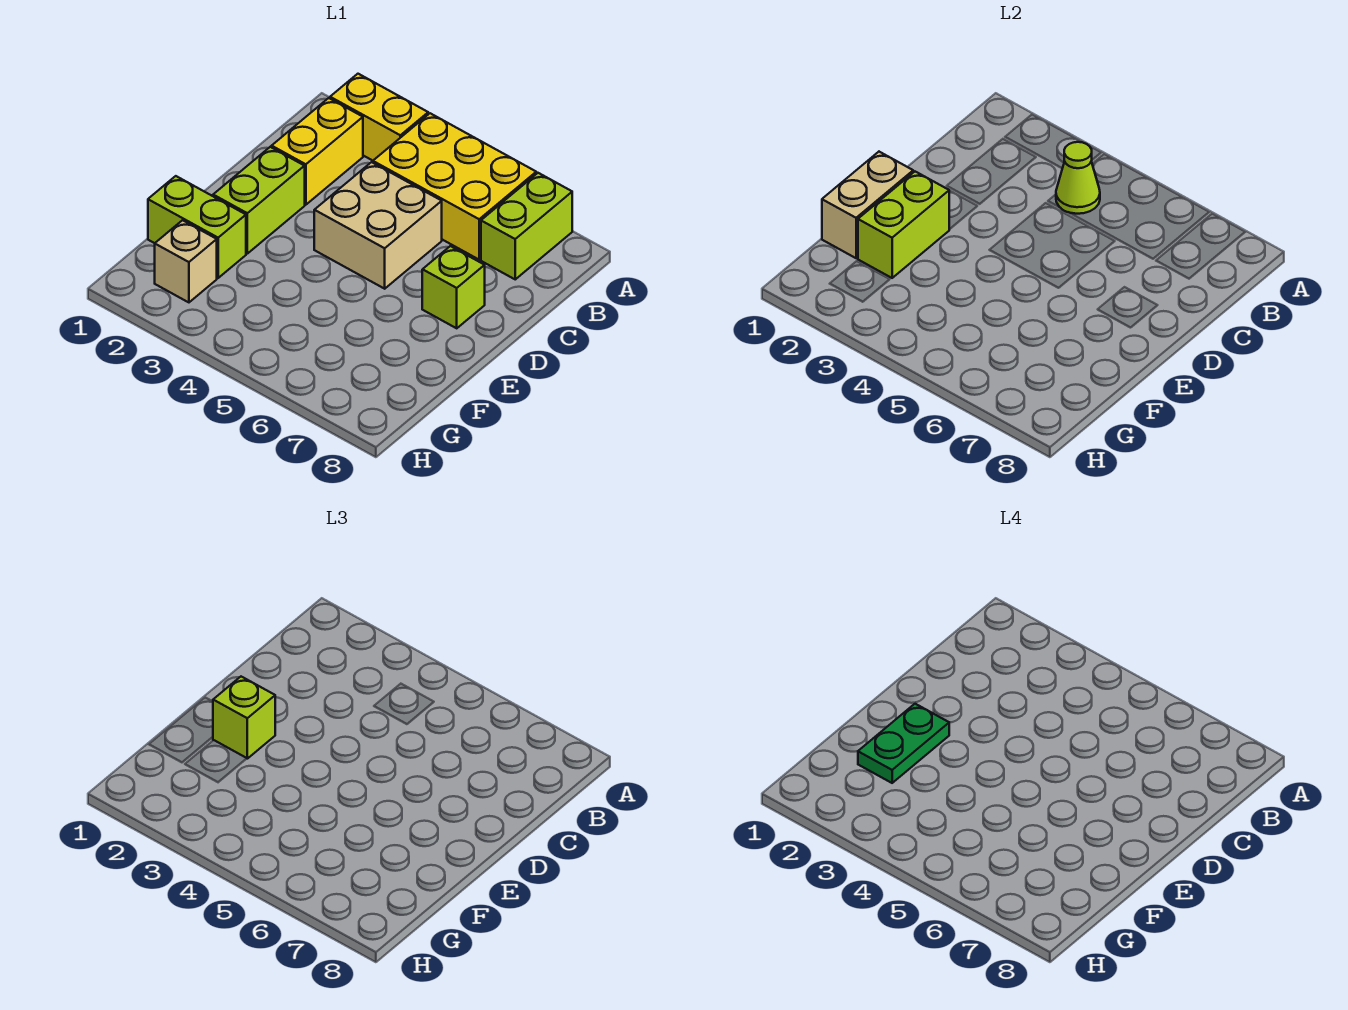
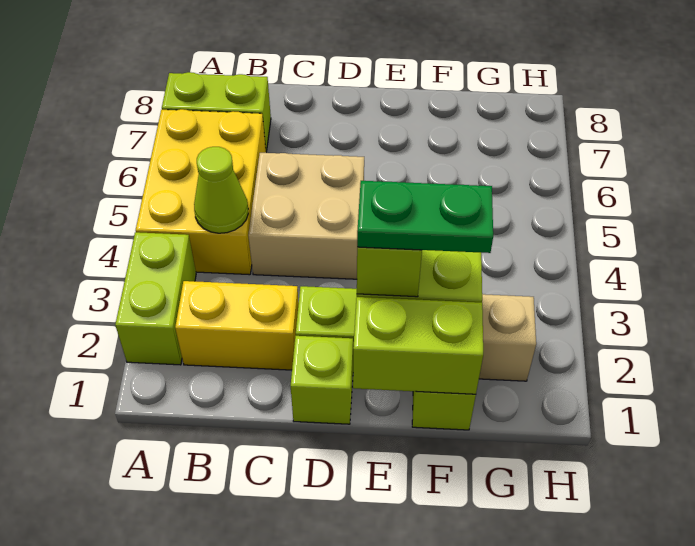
yellow brick A2:A3 level 1 -> lime brick A2:A3 level 1
lime brick D7 level 1 -> lime brick D1 level 1
tan brick E1:F1 level 2 -> lime brick E1:F1 level 2

